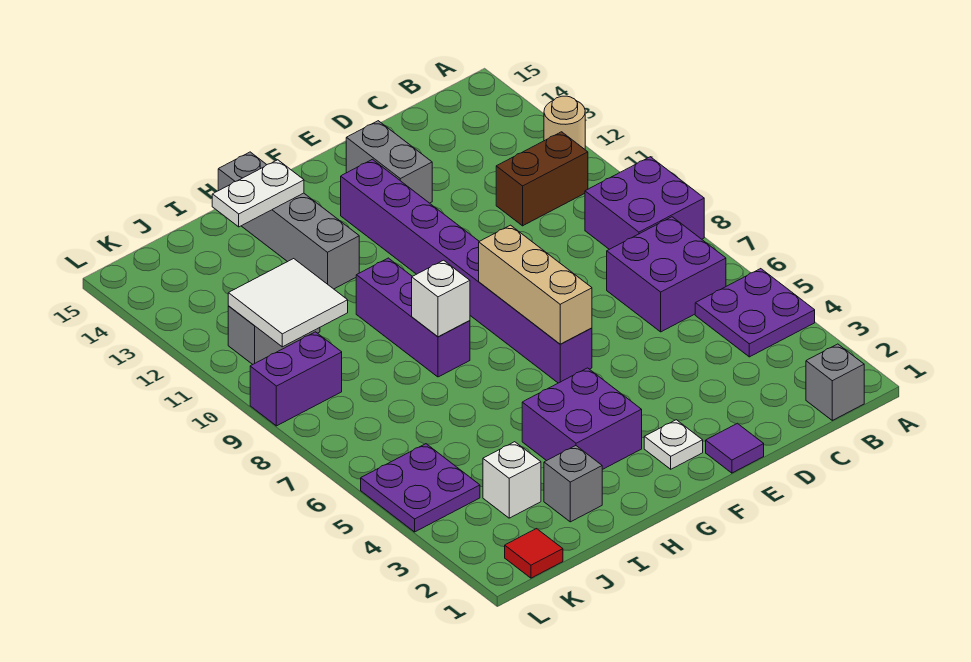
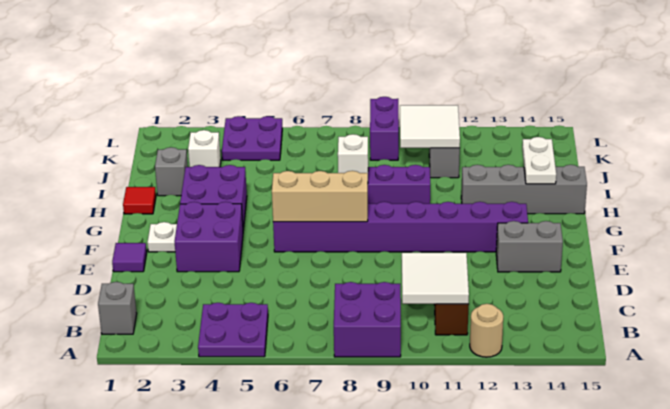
purple brick B6:C7 level 1 -> purple brick E3:F4 level 1
none -> white tile B10:C11 level 2
red tile K1 level 1 -> red tile H1 level 1

